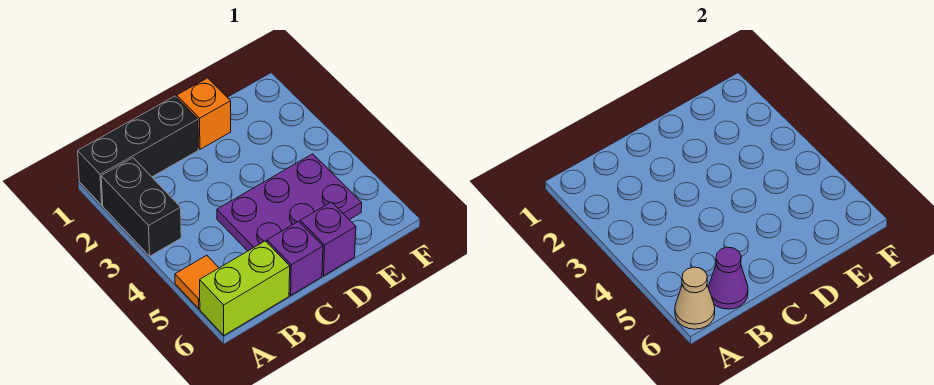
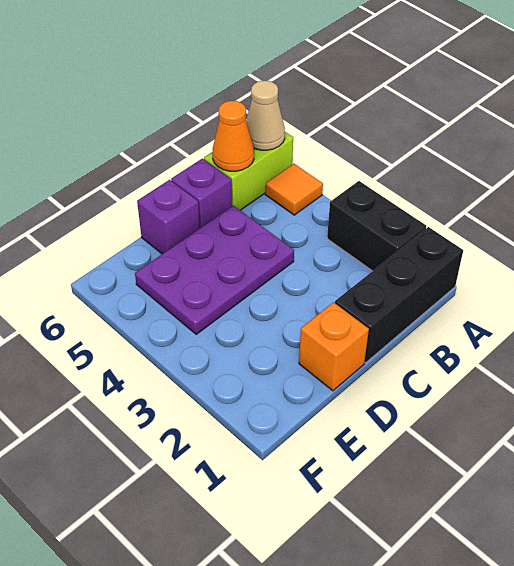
purple cone B6 level 2 -> orange cone B6 level 2

